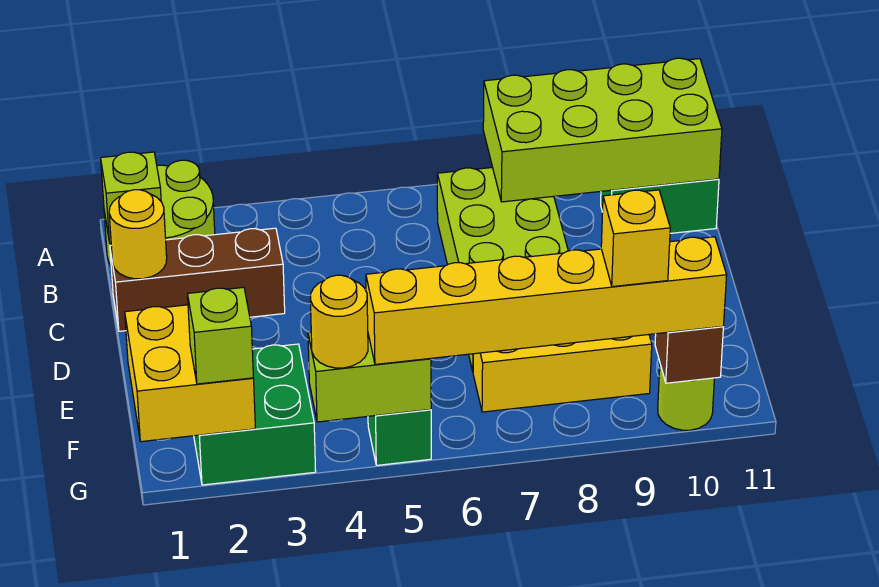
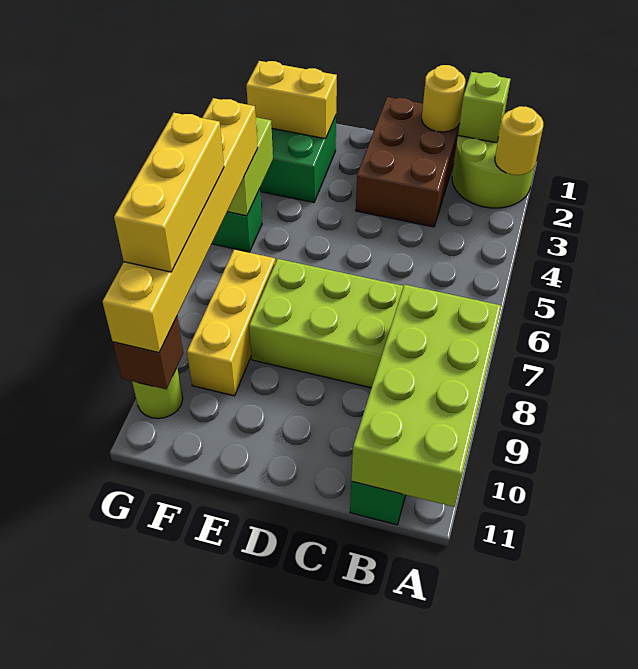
brown brick C1:C3 level 1 -> brown brick C1:D3 level 1
yellow brick F1:G2 level 2 -> yellow brick F2:G2 level 2
lime brick G2 level 3 -> none
yellow round brick G4 level 3 -> yellow round brick A2 level 2
yellow brick G9 level 4 -> yellow brick G7:G9 level 4

